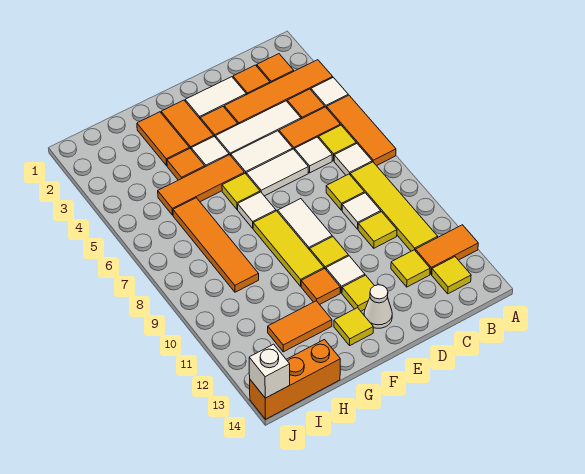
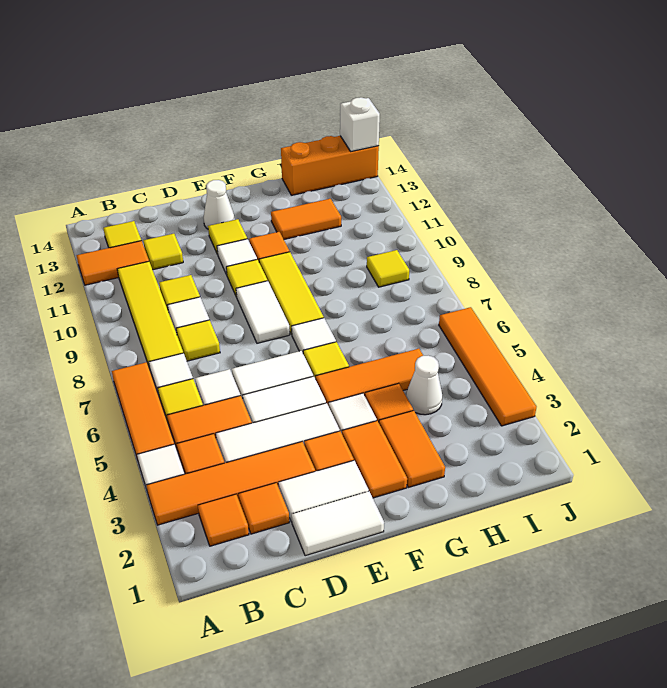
none -> white tile D1:E1 level 1
yellow tile F13 level 1 -> yellow tile I9 level 1
none -> white cone H4 level 1
orange tile H6:H9 level 1 -> orange tile J3:J6 level 1

